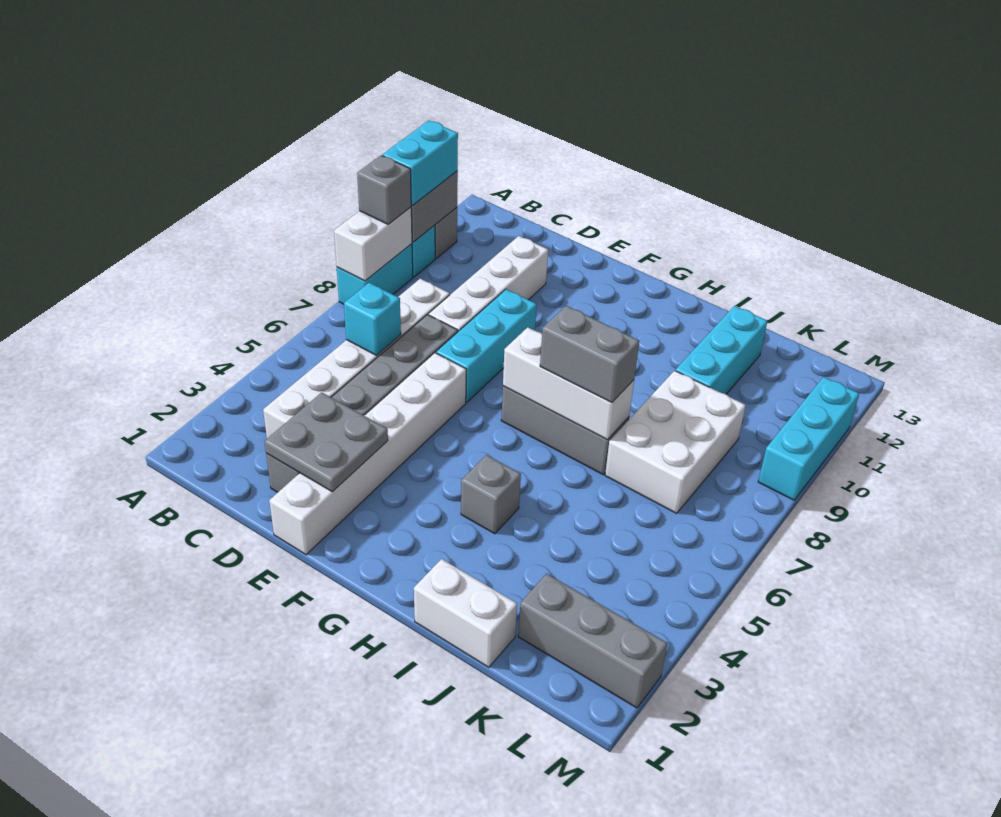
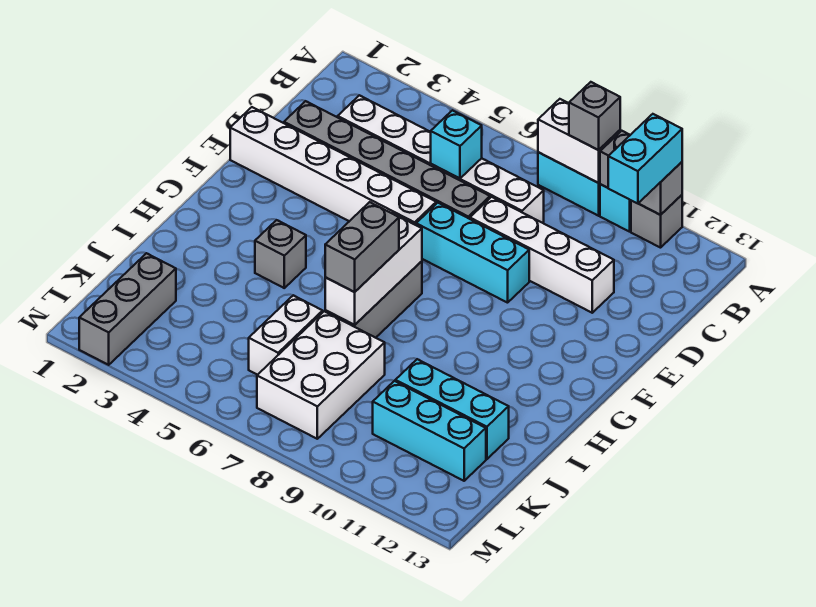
cyan brick A10:A11 level 3 -> cyan brick A11:B11 level 3
grey plate D2:E3 level 2 -> none
white brick I1:J1 level 1 -> white brick J6:K6 level 1
white brick J7:K9 level 1 -> white brick J7:L8 level 1
cyan brick M9:M11 level 1 -> cyan brick K10:K12 level 1

